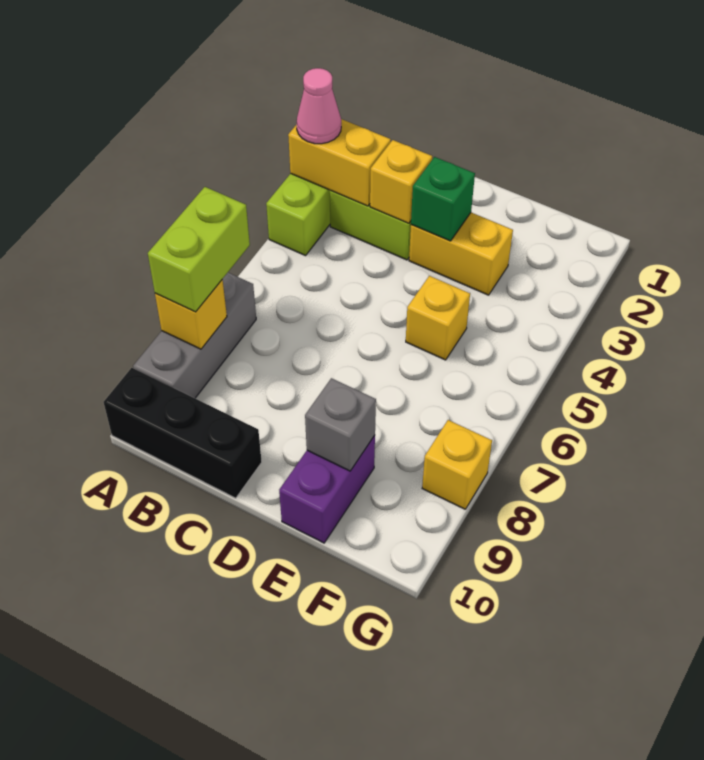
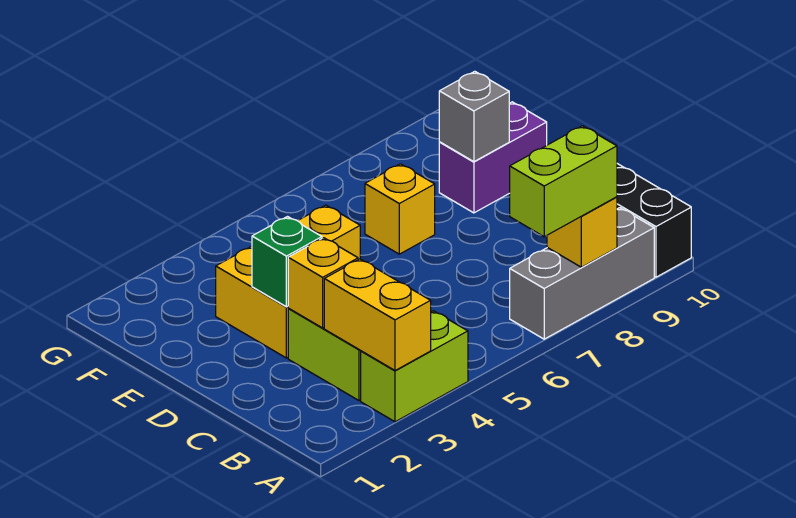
pink cone A3 level 3 -> none
yellow brick G8 level 1 -> yellow brick E7 level 1

